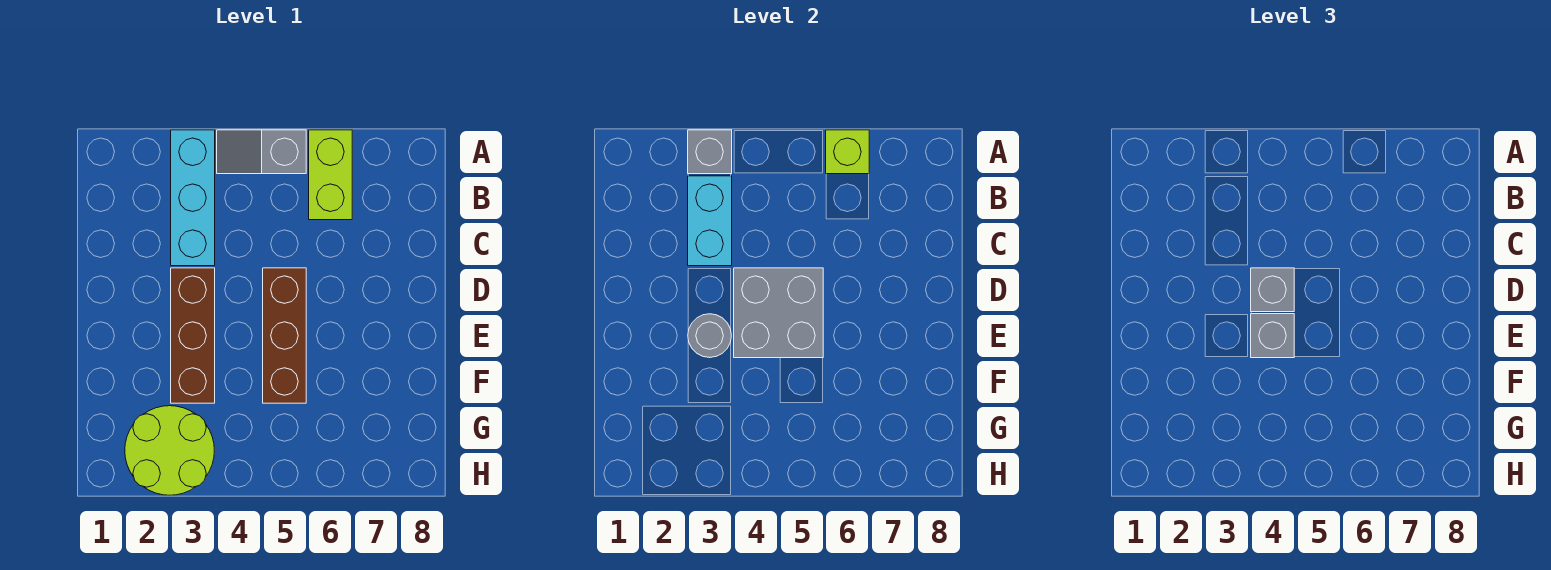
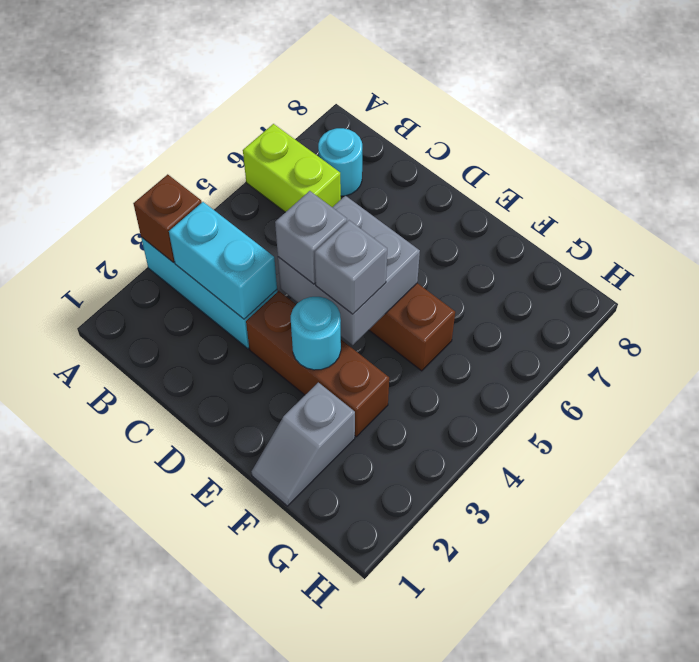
grey brick A3 level 2 -> brown brick A3 level 2
grey slope A4:A5 level 1 top 5 -> grey slope F1:F2 level 1 top 2
lime brick A6 level 2 -> none
none -> cyan round brick B7 level 1
grey round brick E3 level 2 -> cyan round brick E3 level 2
lime round brick G2:H3 level 1 -> none

